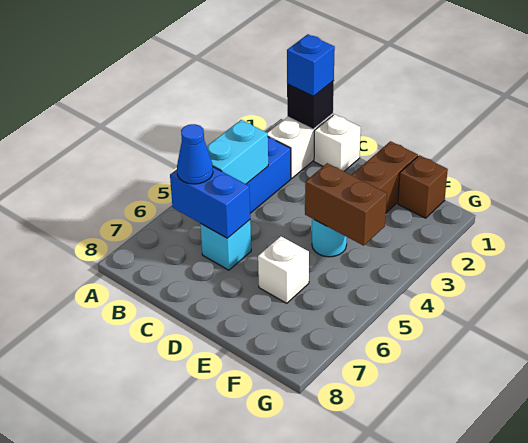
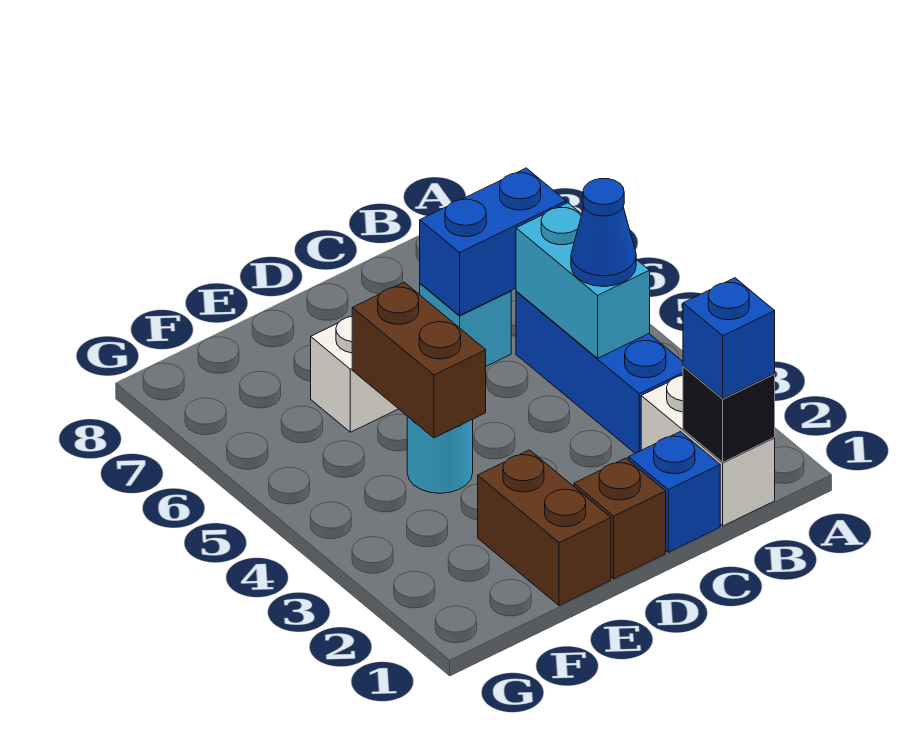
blue cone B6 level 3 -> blue cone B4 level 3
white brick C1 level 1 -> blue brick C1 level 1
brown brick E4:F4 level 2 -> brown brick E4:E5 level 2
brown brick F1 level 1 -> brown brick D1 level 1

